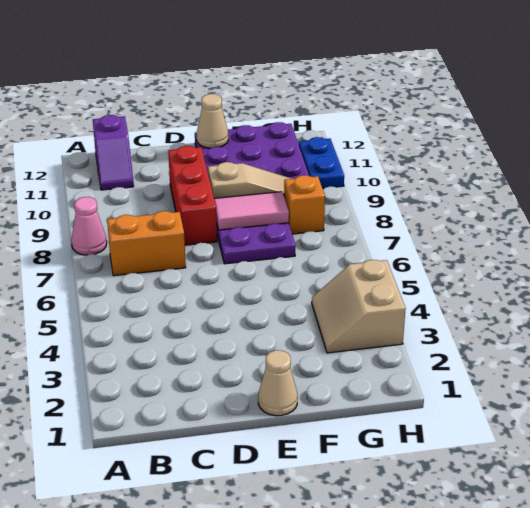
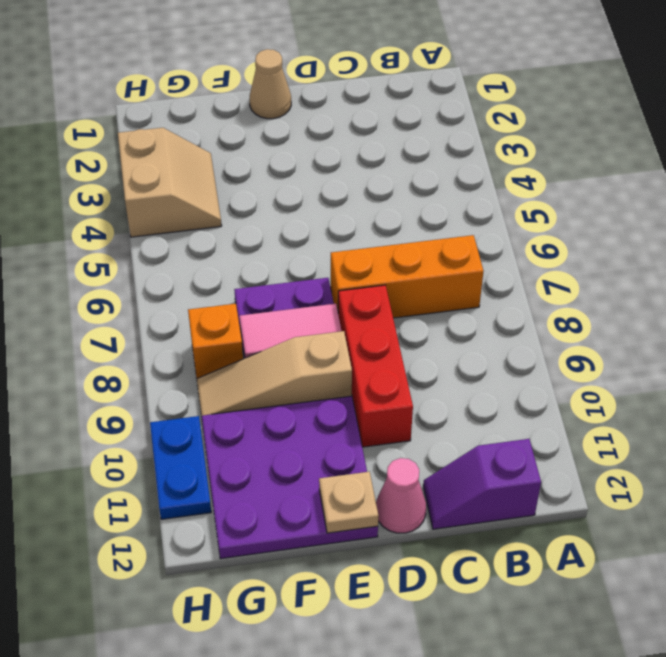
pink cone A8 level 1 -> pink cone D12 level 1
orange brick B7:C7 level 1 -> orange brick B7:D7 level 1
purple slope B11:B12 level 1 top 12 -> purple slope B12:C12 level 1 top B
tan cone E12 level 2 -> tan plate E12 level 2

